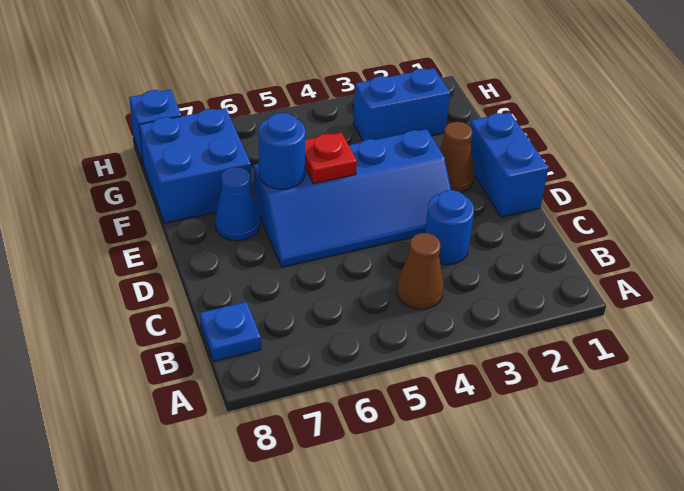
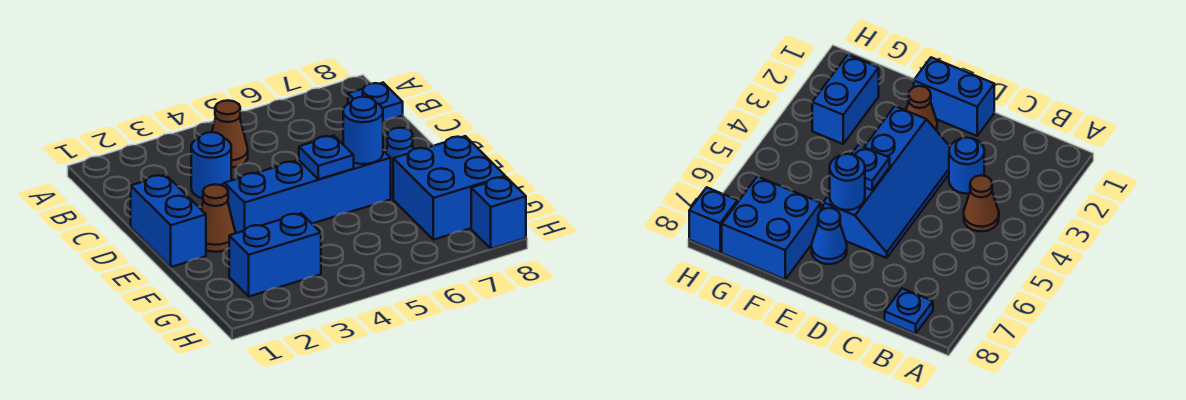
red plate E5 level 2 -> blue plate E5 level 2

